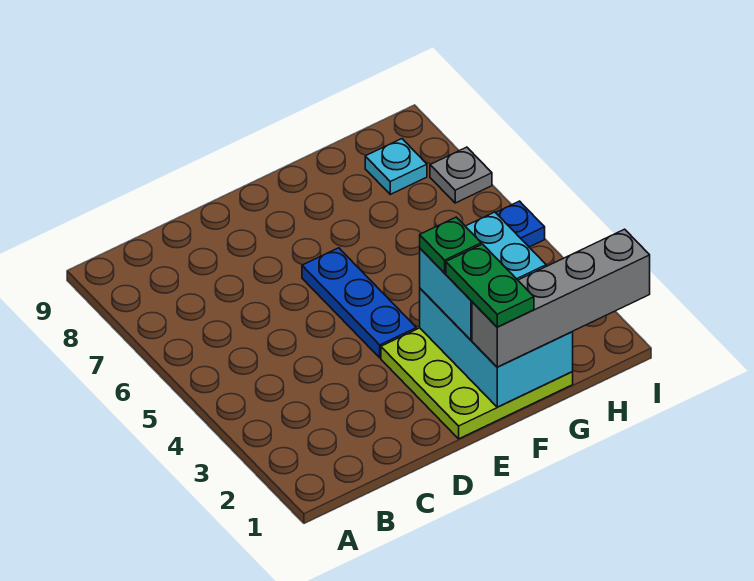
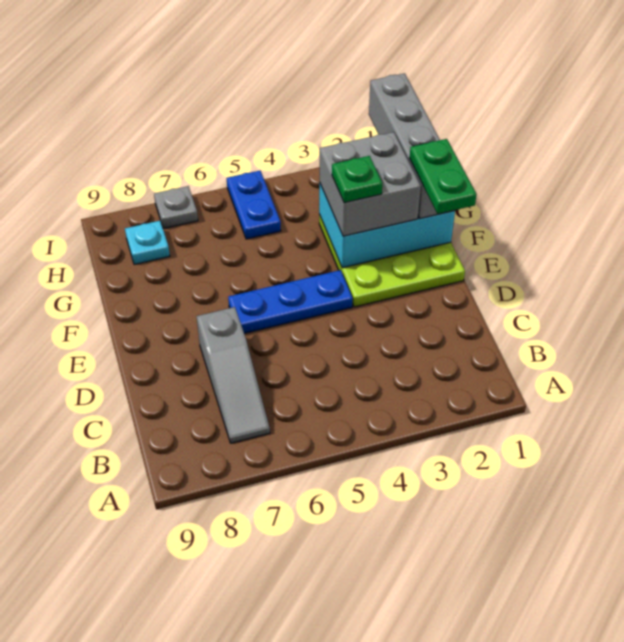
none -> grey slope B7:D7 level 1 top D
green plate F1:F2 level 4 -> green plate E1:F1 level 4
cyan brick F2:G3 level 3 -> grey brick F2:G3 level 3

